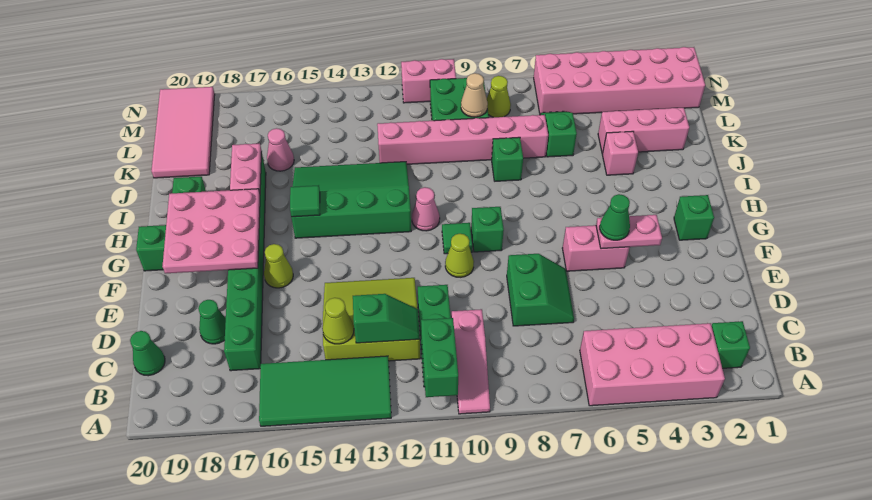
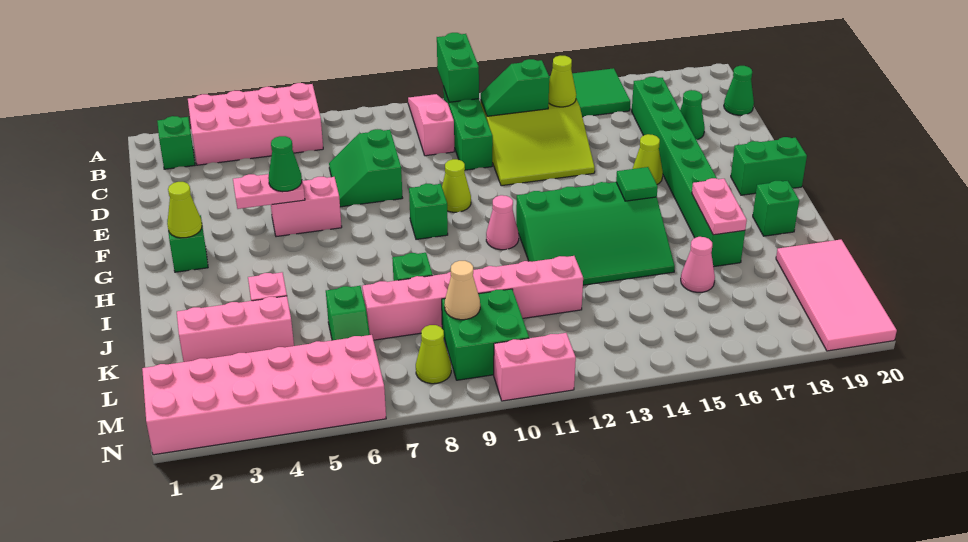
pink plate F17:H19 level 2 -> none
none -> lime cone G2 level 2
green tile G10 level 1 -> none

